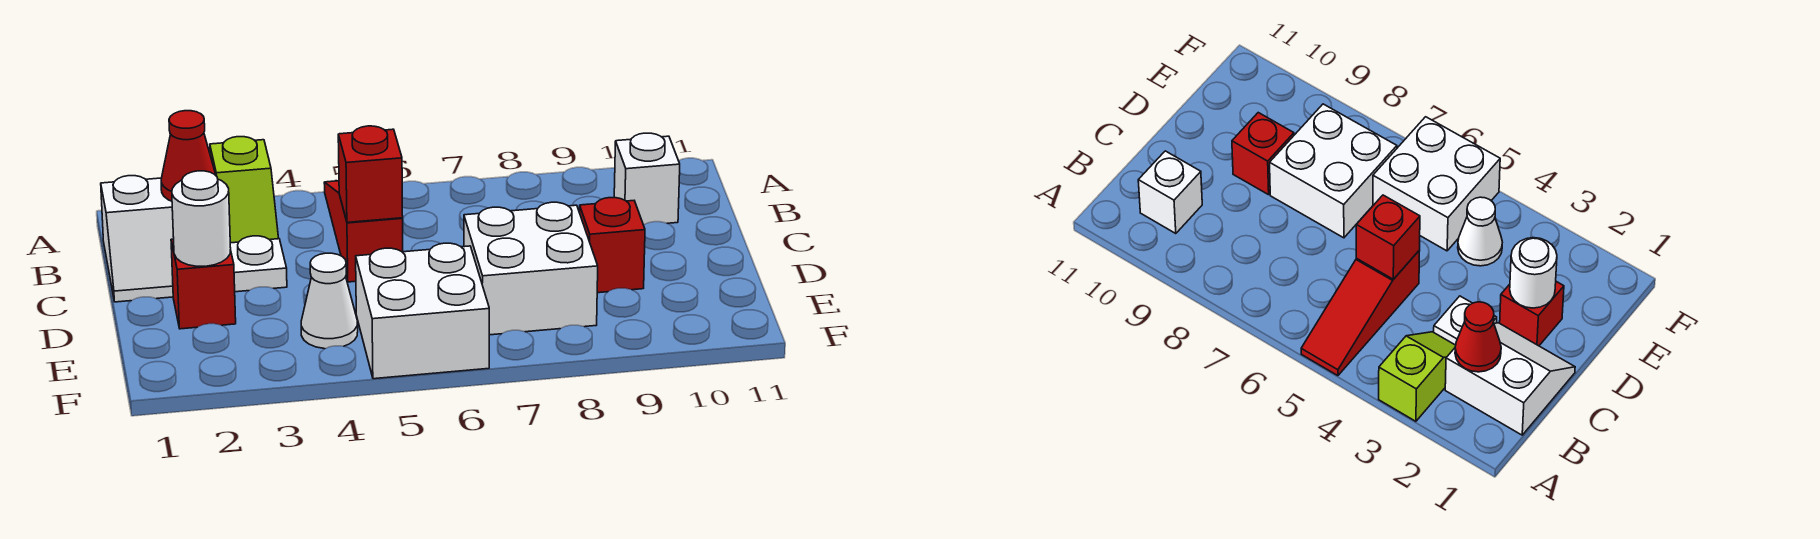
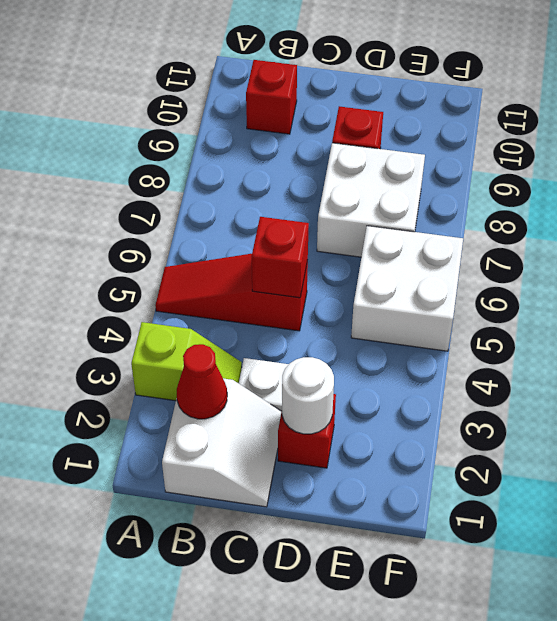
white brick B10 level 1 -> red brick B10 level 1
white cone E4 level 1 -> none

